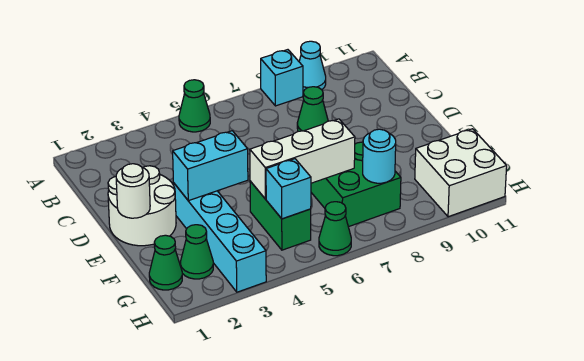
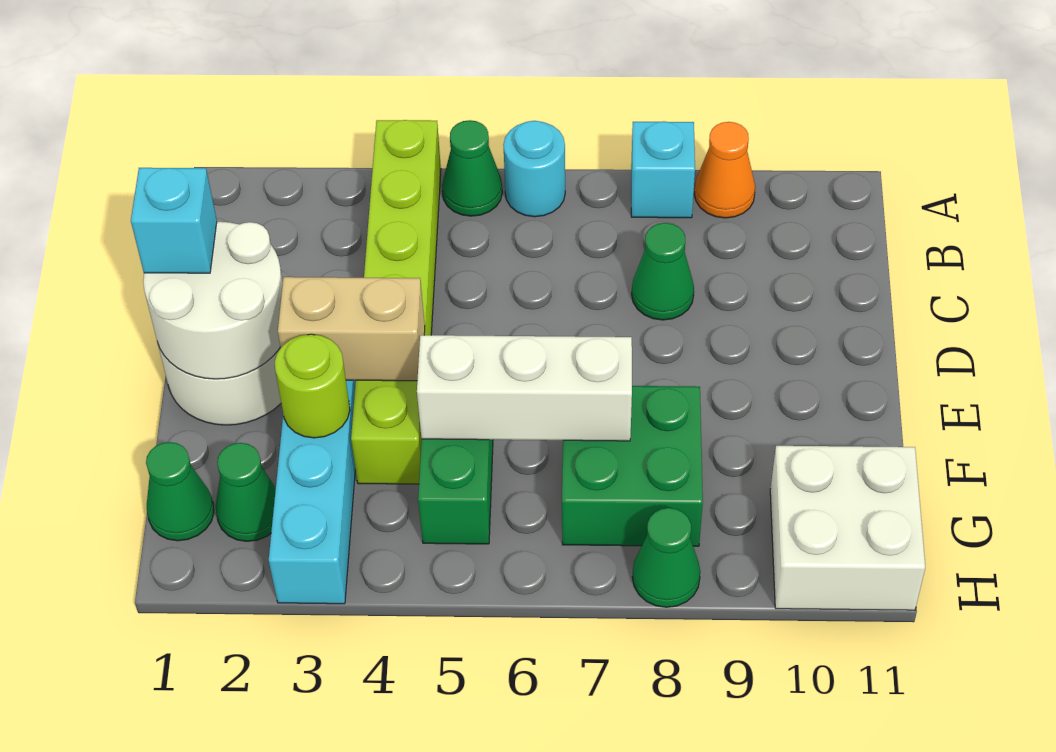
none -> lime brick A4:F4 level 1
cyan cone A9 level 1 -> orange cone A9 level 1
white round brick E1 level 2 -> white round brick D1:E2 level 2
cyan brick E3:E4 level 2 -> tan brick E3:E4 level 2
none -> lime round brick F3 level 2
cyan brick G5 level 2 -> cyan brick D1 level 3
cyan round brick G8 level 2 -> cyan round brick A6 level 1
green cone H6 level 1 -> green cone H8 level 1

